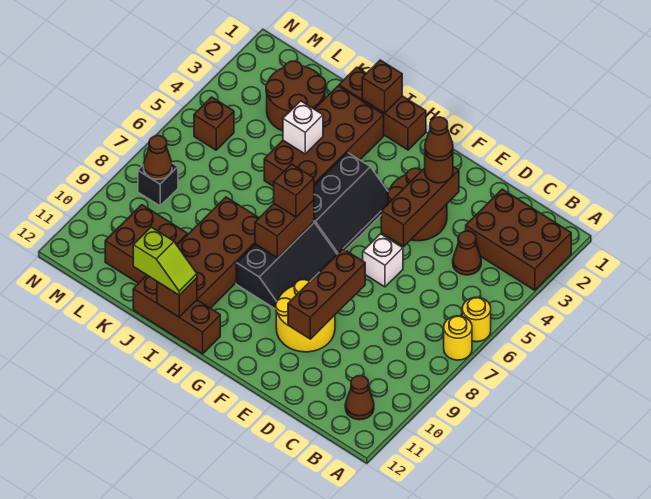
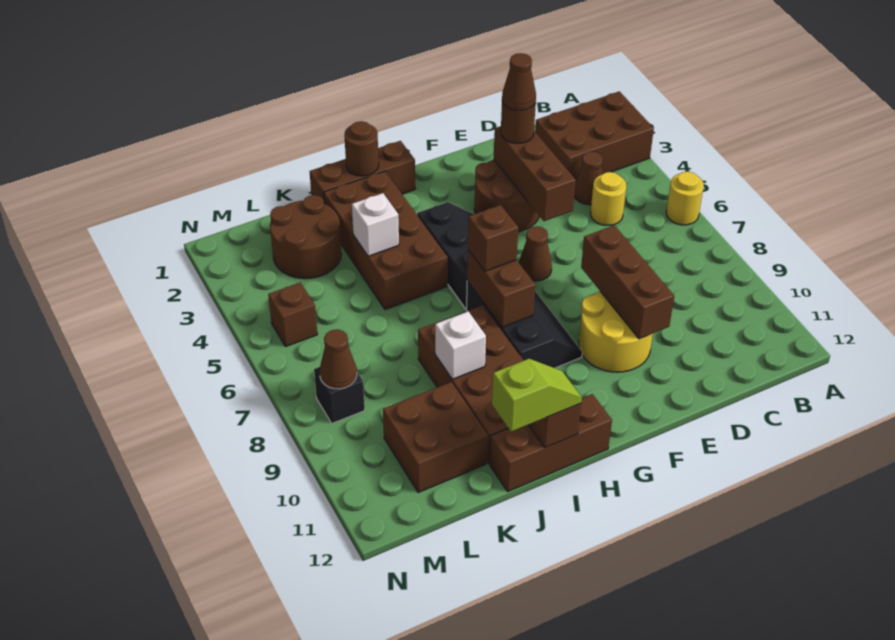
yellow round brick A7 level 1 -> yellow round brick C5 level 1
brown cone B11 level 1 -> brown cone F6 level 1
white brick E6 level 1 -> white brick J9 level 2
brown brick I1 level 2 -> brown round brick I1 level 2

